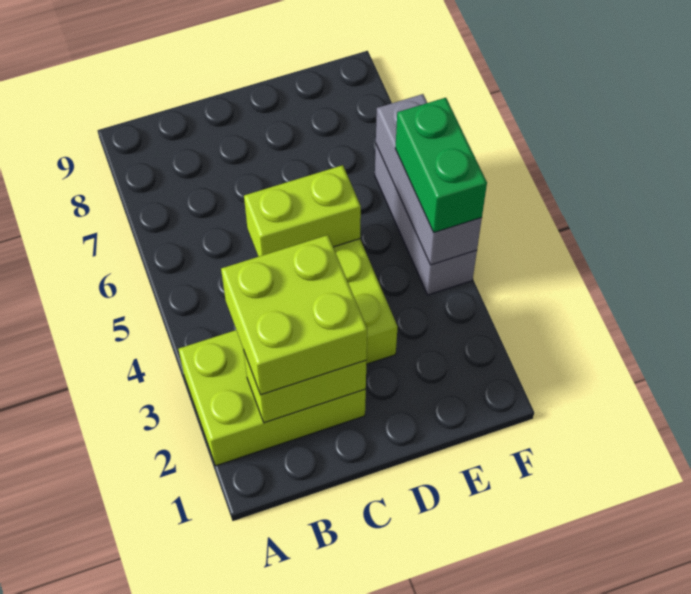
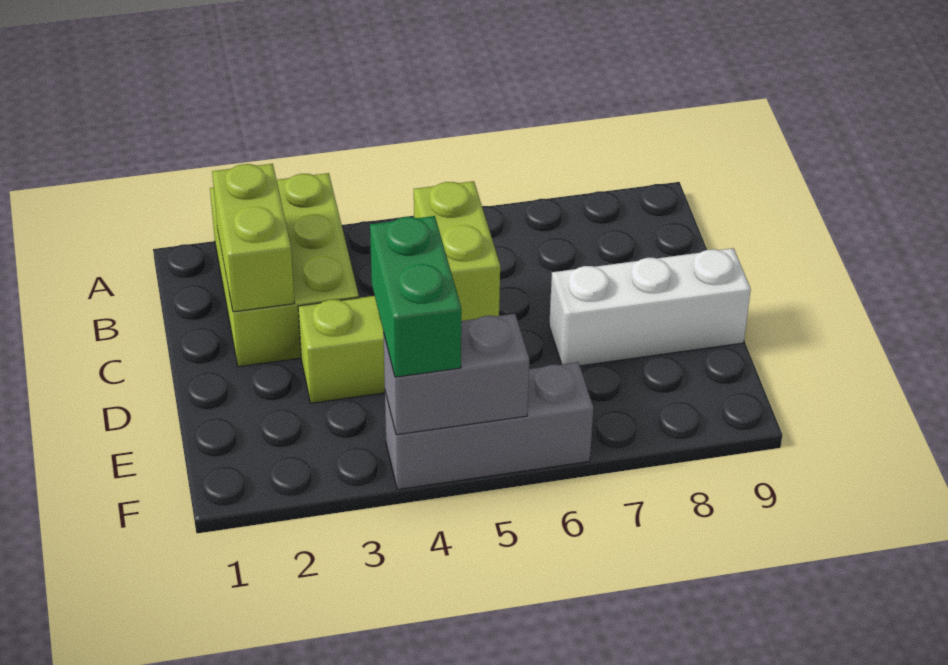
lime brick B2:C3 level 3 -> none
none -> white brick D7:D9 level 1
grey brick F4:F6 level 2 -> grey brick F4:F5 level 2
green brick F4:F5 level 3 -> green brick E4:F4 level 3

